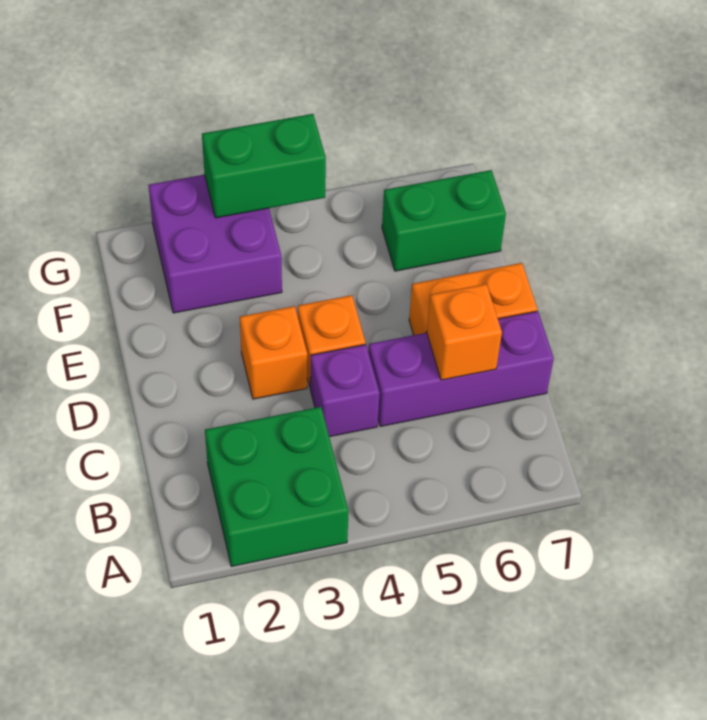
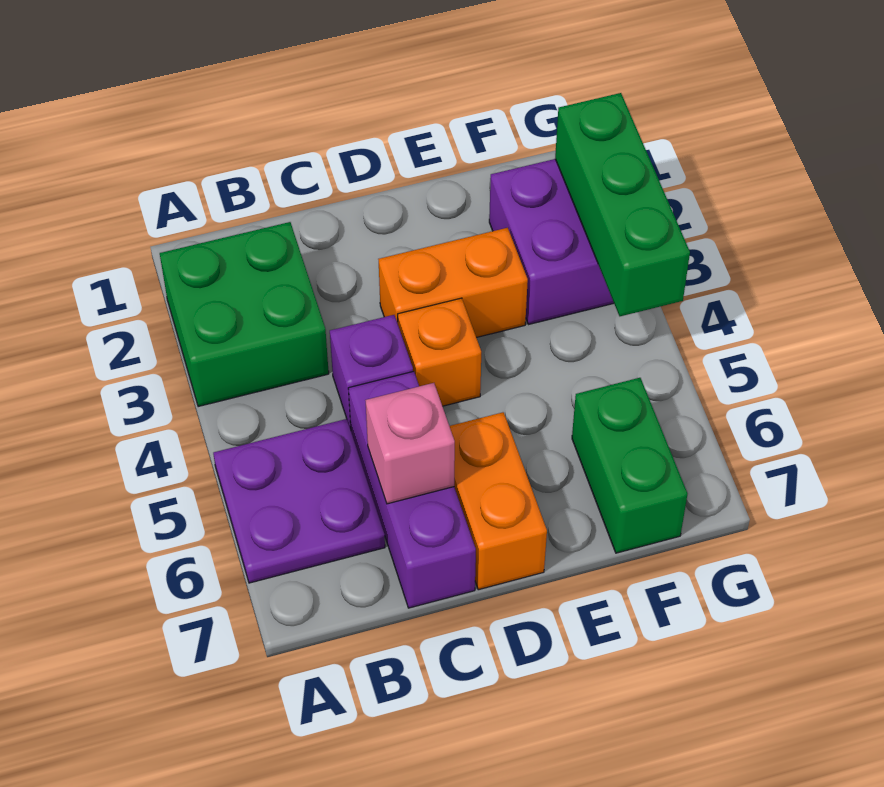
none -> purple plate A5:B6 level 1
orange brick C6 level 2 -> pink brick C6 level 2
orange brick D3 level 1 -> orange brick D3:E3 level 1
green brick G3:G4 level 2 -> green brick G2:G4 level 2

